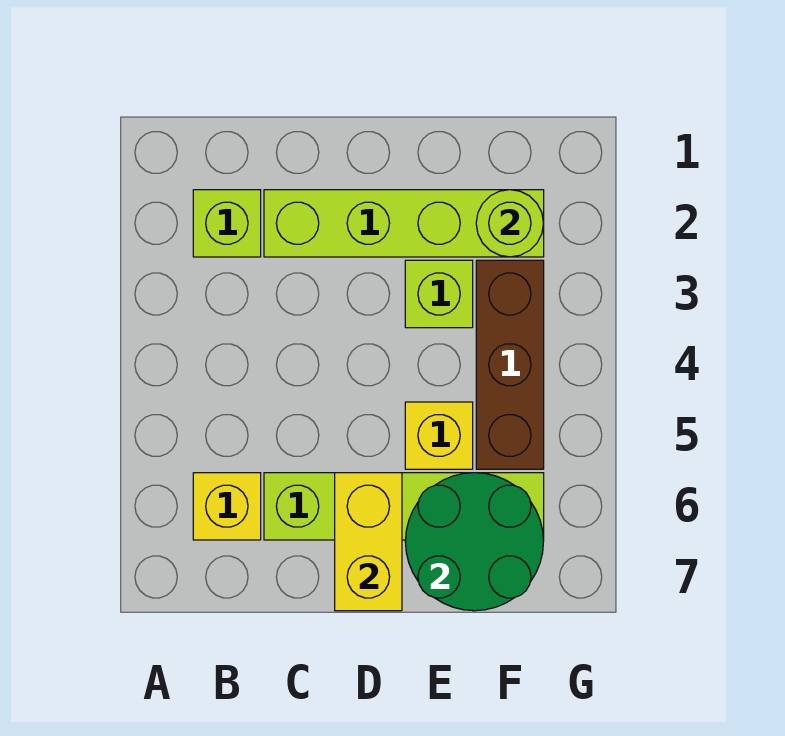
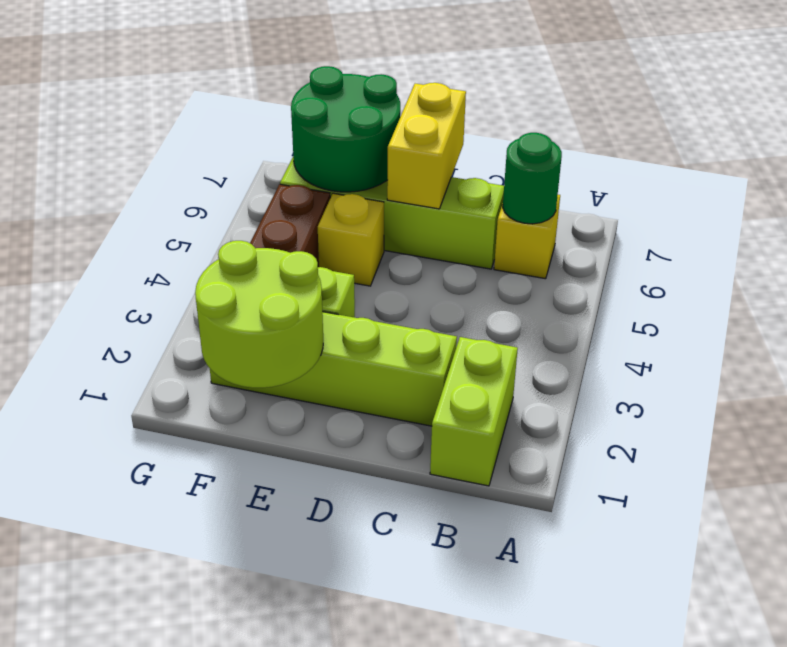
lime brick B2 level 1 -> lime brick B1:B2 level 1
none -> green round brick B6 level 2
lime round brick F2 level 2 -> lime round brick E1:F2 level 2

